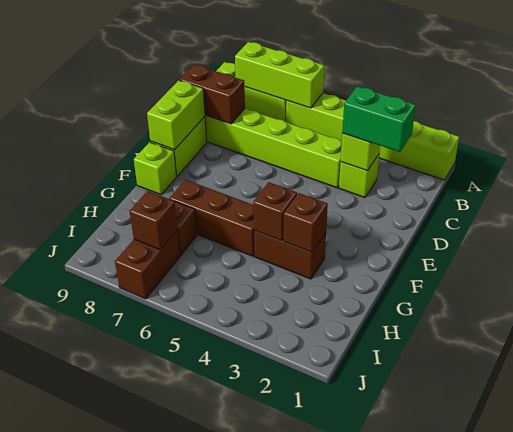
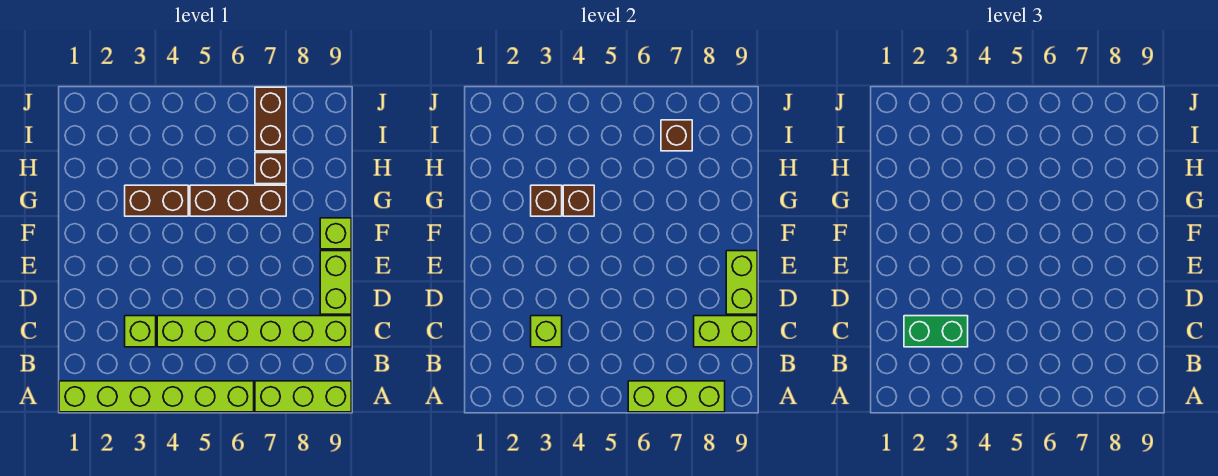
brown brick C8:C9 level 2 -> lime brick C8:C9 level 2

